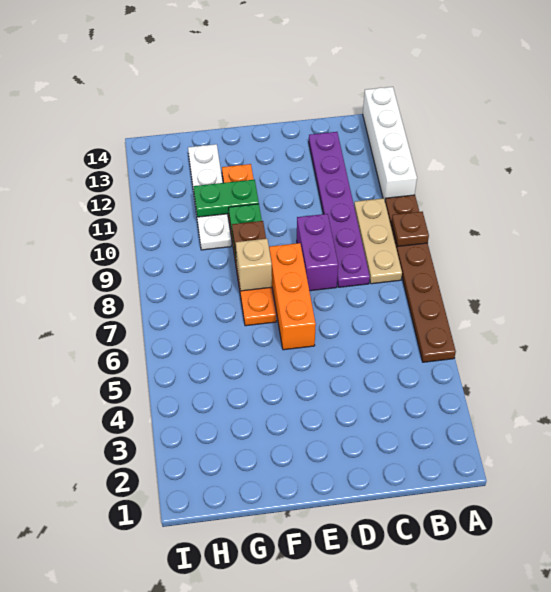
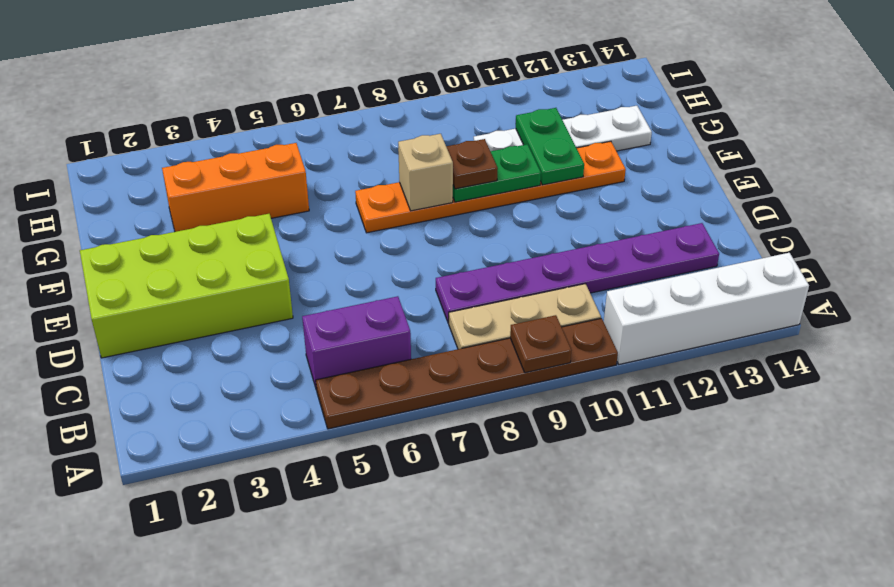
none -> lime brick D1:E4 level 1
purple brick D8:D9 level 1 -> purple brick B5:B6 level 1
orange brick E6:E8 level 1 -> orange brick G3:G5 level 1

